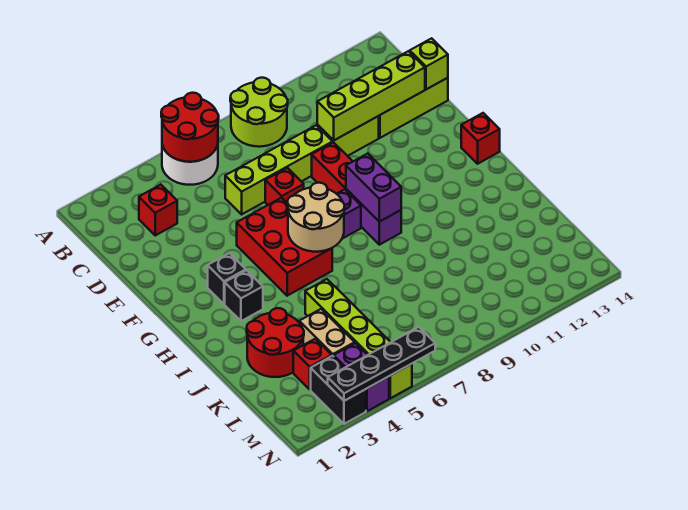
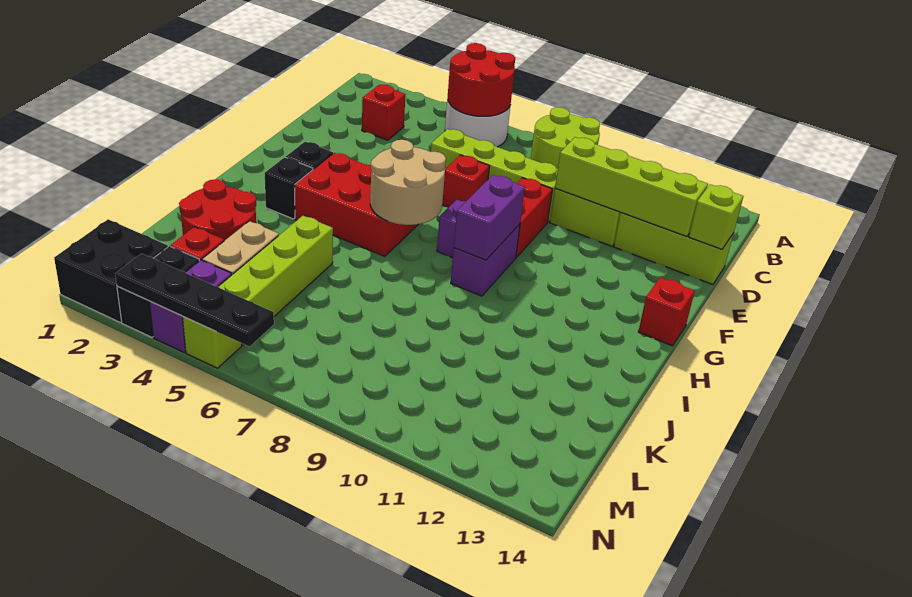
red brick F5:H6 level 1 -> red brick G4:H6 level 1
none -> black brick M1:N2 level 1

